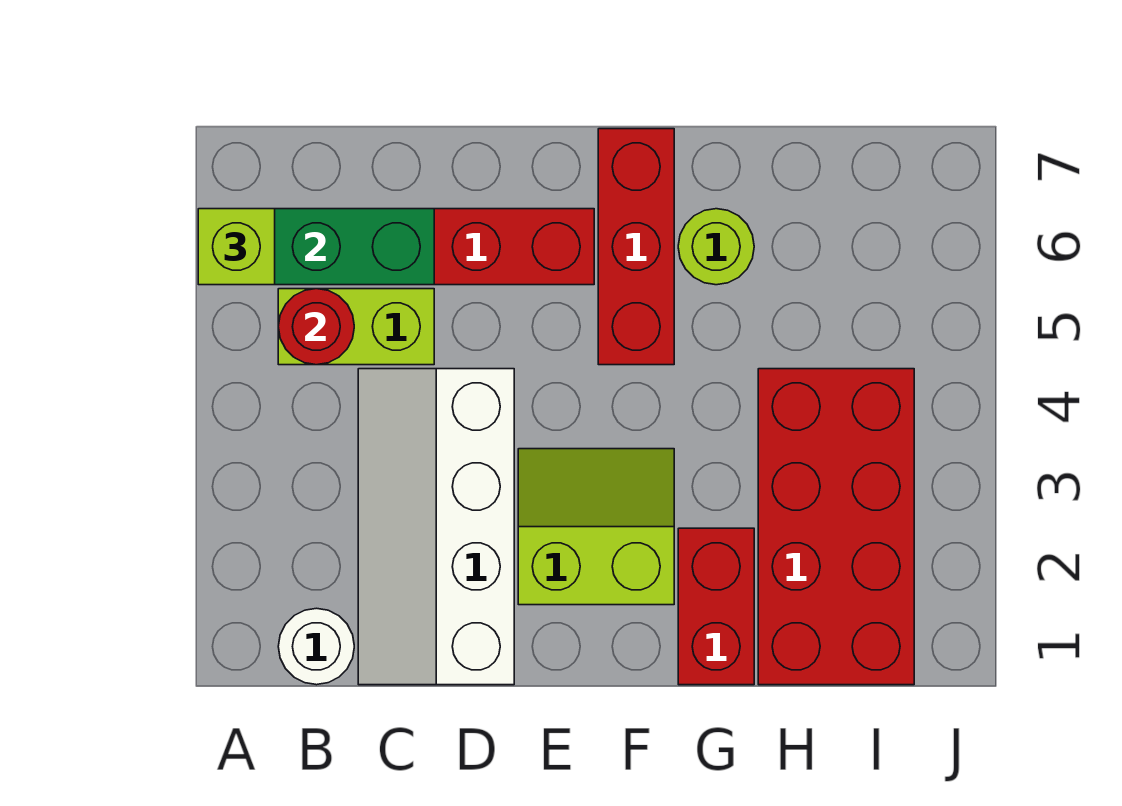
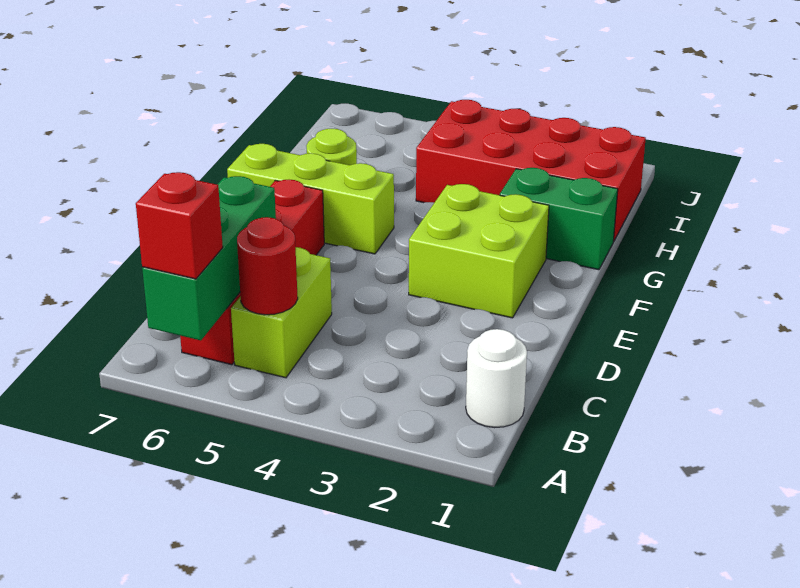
lime brick A6 level 3 -> red brick A6 level 3
white slope C1:D4 level 1 top D -> none
lime slope E2:F3 level 1 top 2 -> lime brick E2:F3 level 1
red brick F5:F7 level 1 -> lime brick F5:F7 level 1
red brick G1:G2 level 1 -> green brick G1:G2 level 1

